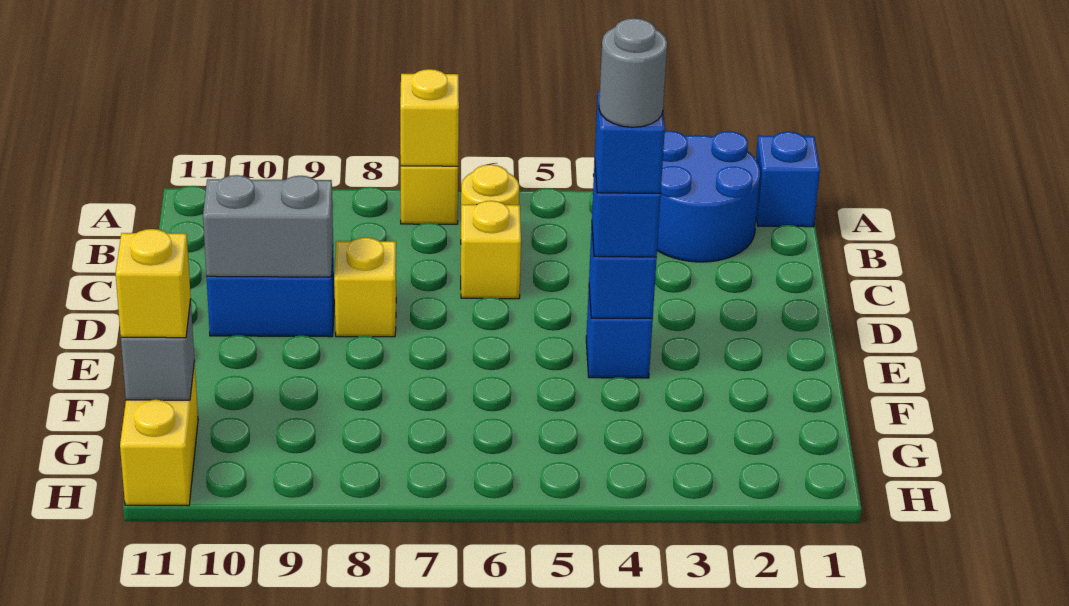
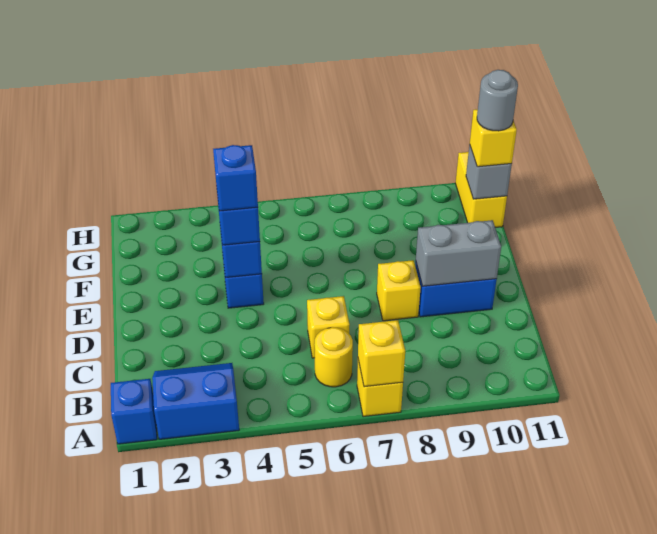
blue round brick A2:B3 level 1 -> blue slope A2:B3 level 1 top A
grey round brick E4 level 5 -> grey round brick G11 level 4

